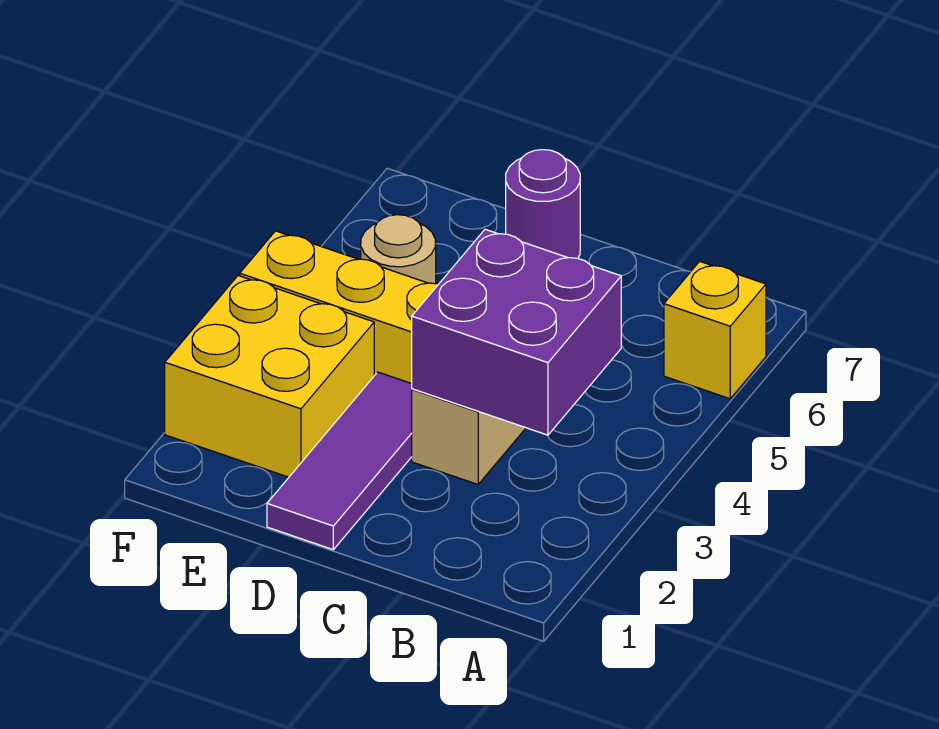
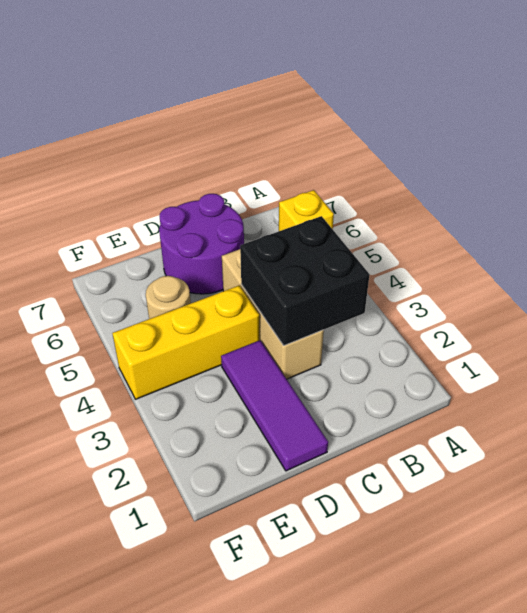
purple brick B3:C4 level 2 -> black brick B3:C4 level 2
purple round brick D7 level 1 -> purple round brick C6:D7 level 1
yellow brick E2:F3 level 1 -> none

